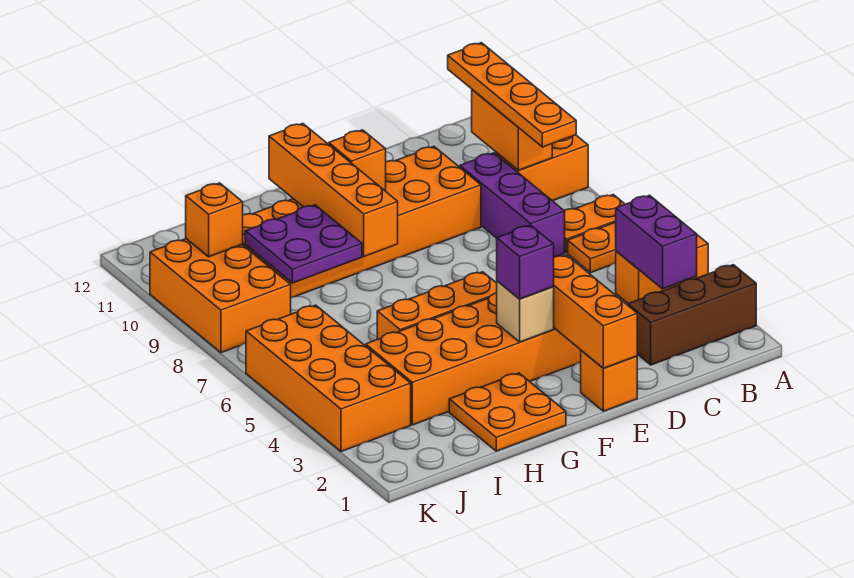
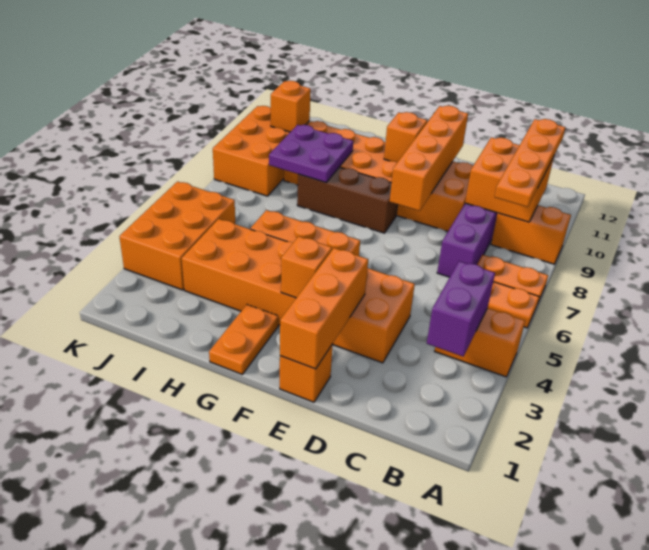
brown brick A2:C2 level 1 -> brown brick F8:H8 level 1
orange brick B9:B10 level 2 -> orange brick B9:C10 level 2
tan brick F3 level 2 -> orange brick F3 level 2
purple brick F3 level 3 -> none
orange plate G1:H2 level 1 -> orange plate G1:G2 level 1
orange brick G8:G11 level 2 -> orange brick E8:E11 level 2
orange brick J3:K6 level 1 -> orange brick J3:K5 level 1

